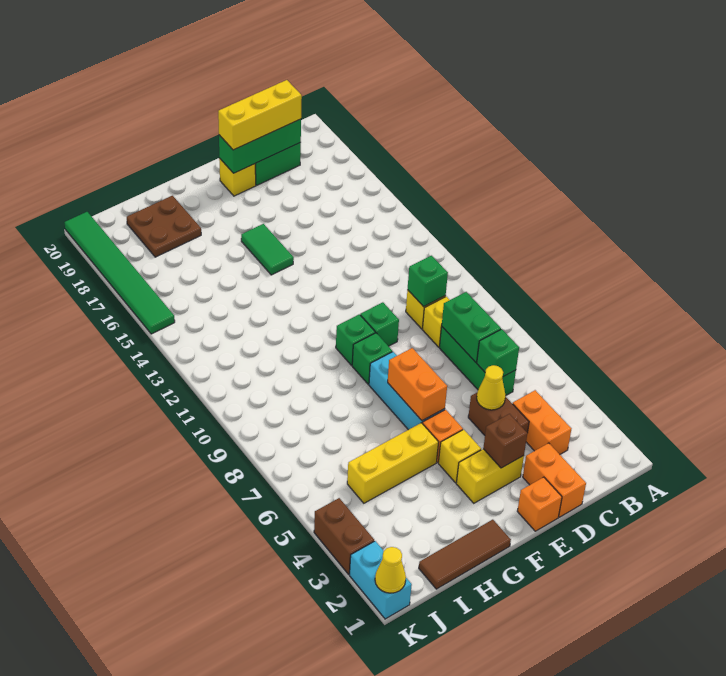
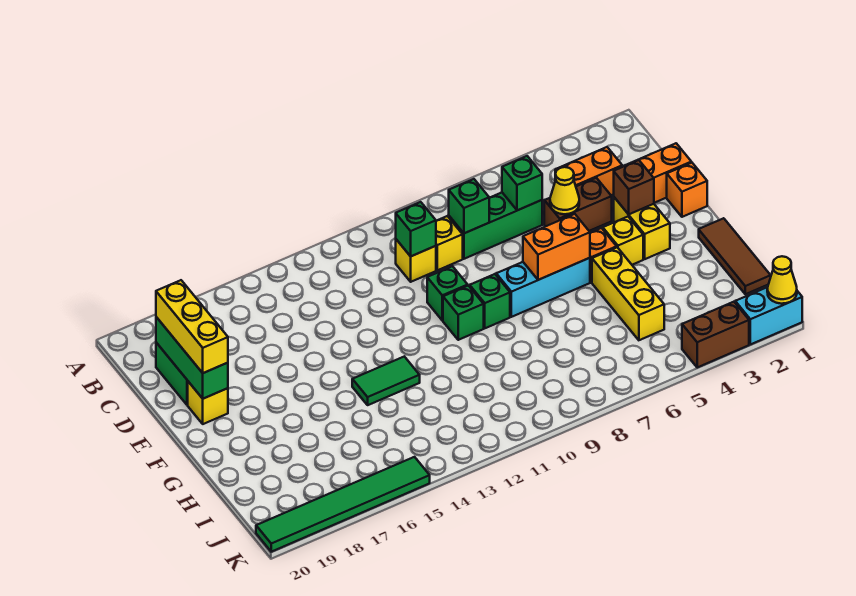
green brick C7:C8 level 2 -> green brick C8 level 2
green tile F15:F16 level 1 -> green tile G13:G14 level 1
brown plate H18:I19 level 1 -> none

